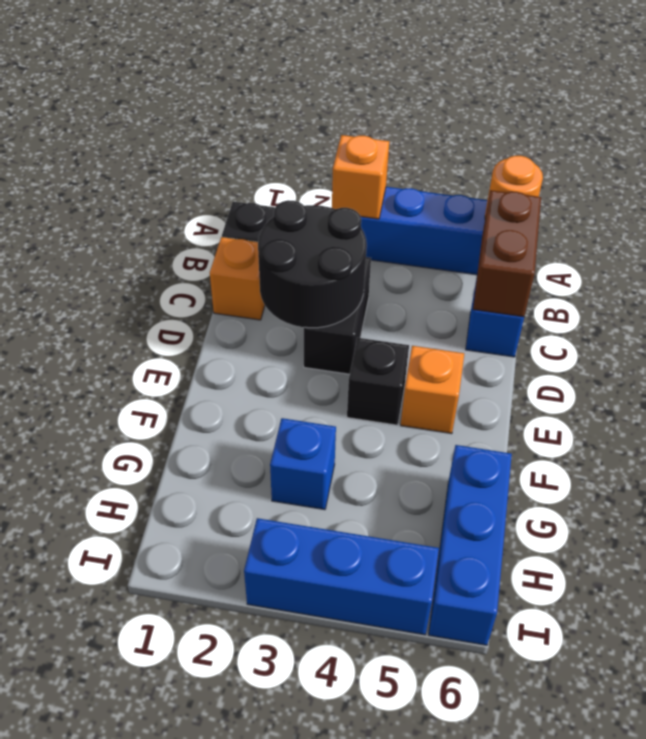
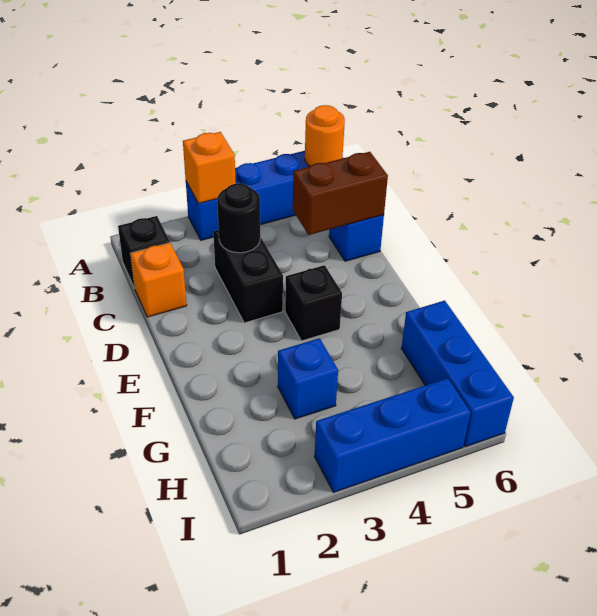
brown brick B6:C6 level 2 -> brown brick C5:C6 level 2
black round brick C2:D3 level 2 -> black round brick C3 level 2
orange brick E5 level 1 -> none

